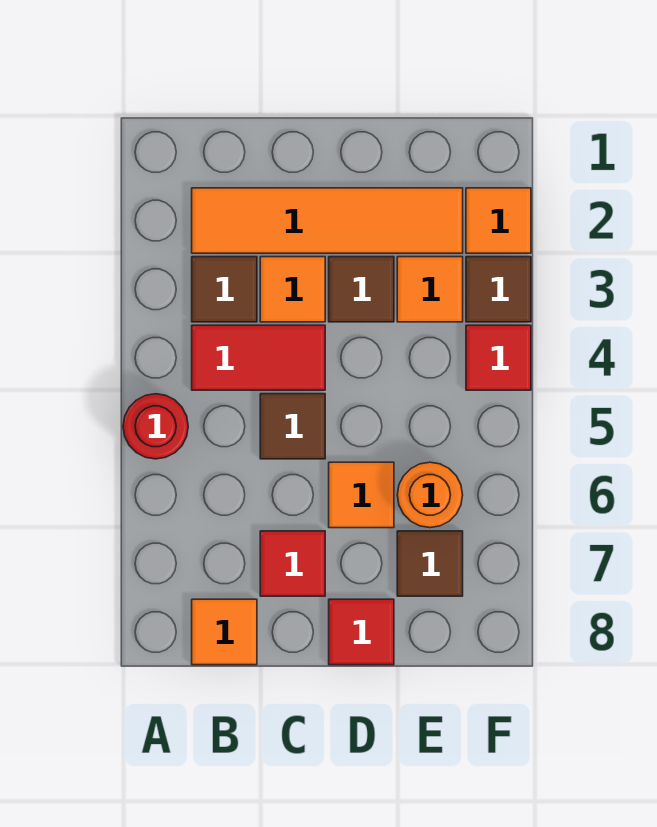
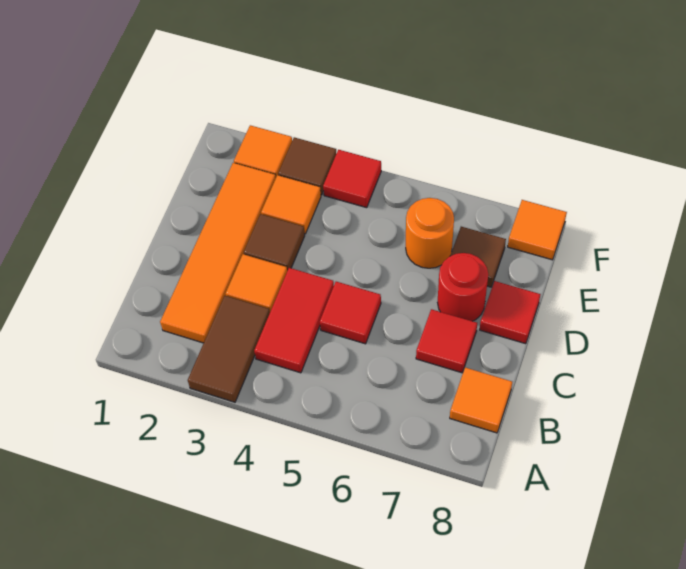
red round brick A5 level 1 -> red round brick D7 level 1
brown tile B3 level 1 -> brown tile A3:B3 level 1
brown tile C5 level 1 -> red tile C5 level 1
orange tile D6 level 1 -> orange tile F8 level 1

